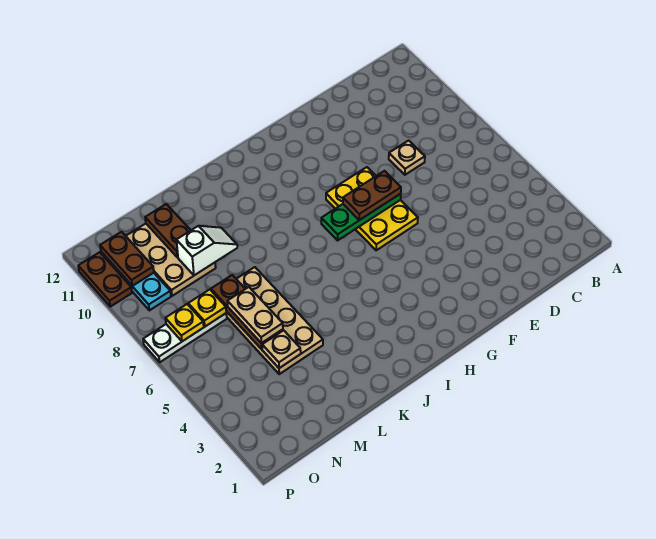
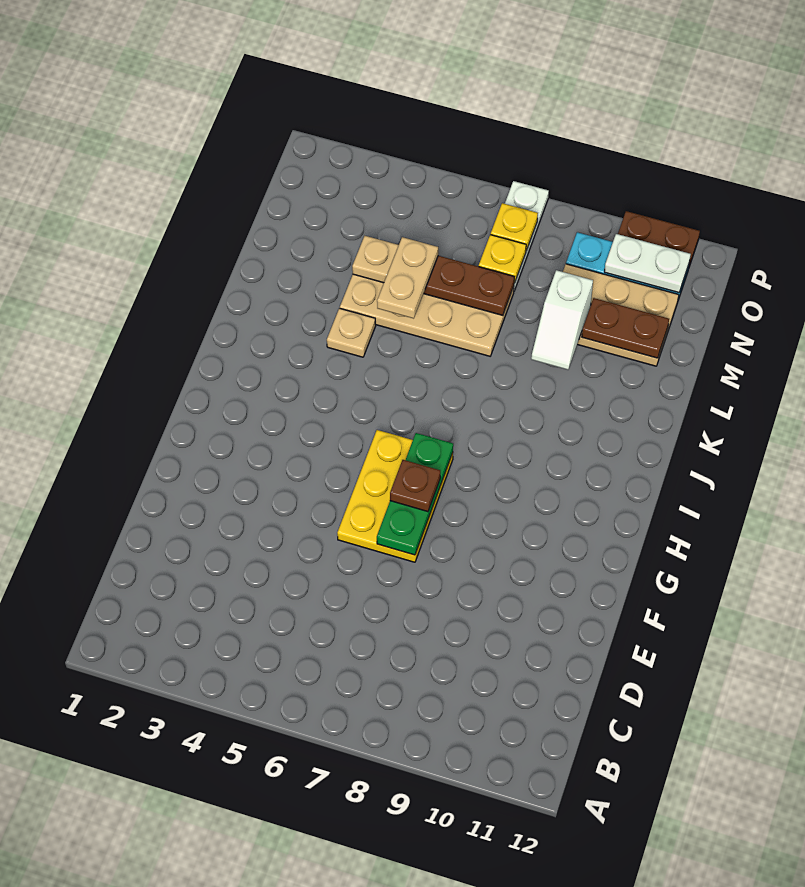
tan plate D8 level 1 -> tan plate K4 level 1
yellow plate F6:G8 level 1 -> yellow plate F6:H7 level 1
brown plate F7:G7 level 3 -> brown plate G7 level 3
tan plate M5:M6 level 3 -> tan plate L5:M5 level 3
brown plate O10:O11 level 2 -> white plate O10:O11 level 2

